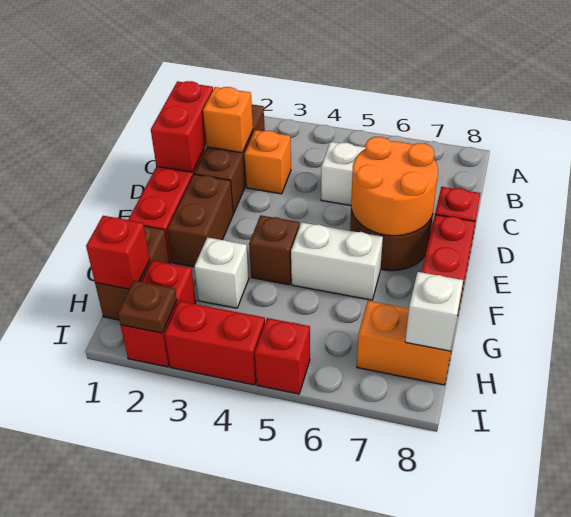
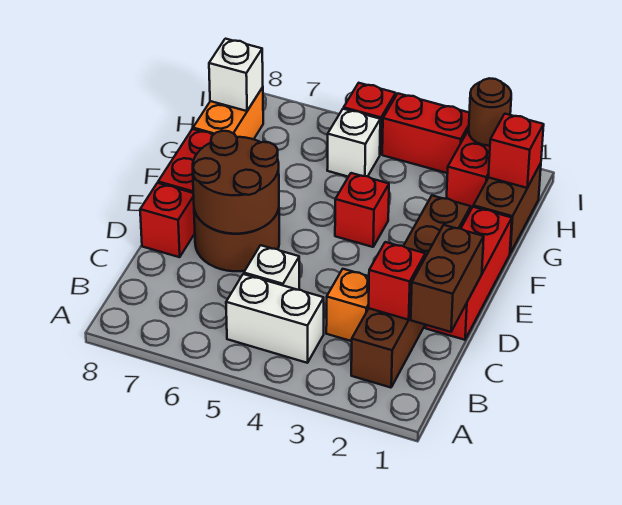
red brick C1:D1 level 2 -> brown brick C1:D1 level 2
orange brick C2 level 2 -> red brick C2 level 2
orange round brick D6:E7 level 2 -> brown round brick D6:E7 level 2
brown brick F4 level 1 -> red brick F4 level 1
white brick F5:F6 level 1 -> white brick B4:B5 level 1
white brick G3 level 1 -> white brick H5 level 1
orange brick H7:H8 level 1 -> orange brick G8:H8 level 1
brown plate I2 level 2 -> brown round brick I2 level 2

